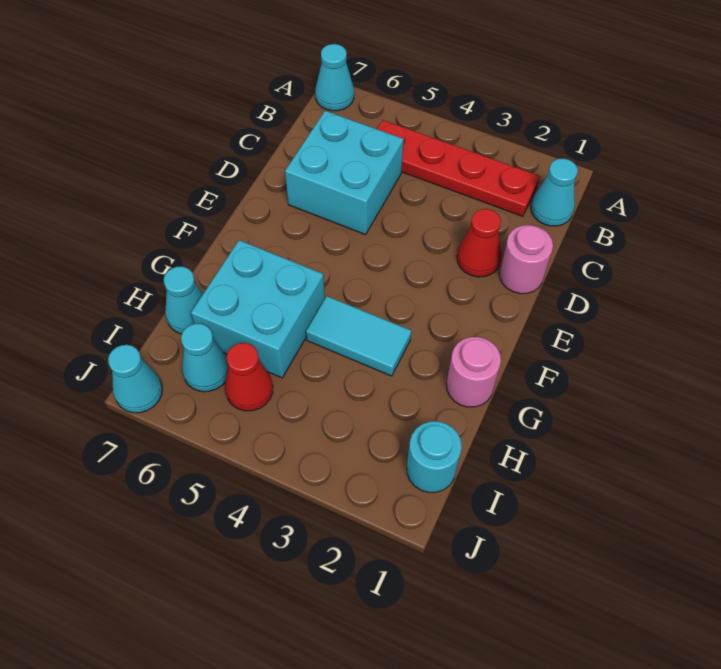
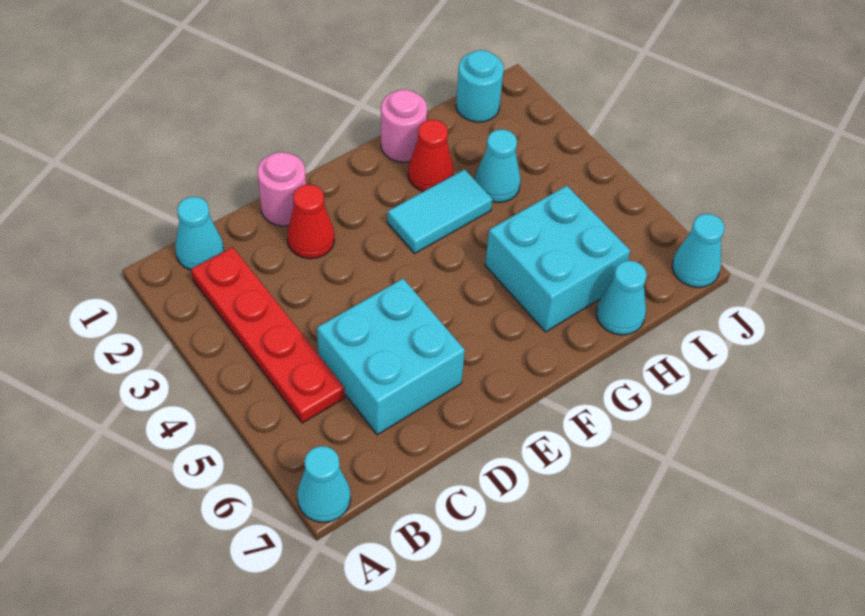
cyan tile G3:G4 level 1 -> cyan tile F3:G3 level 1
red cone I5 level 1 -> red cone G2 level 1
cyan cone I6 level 1 -> cyan cone H3 level 1

